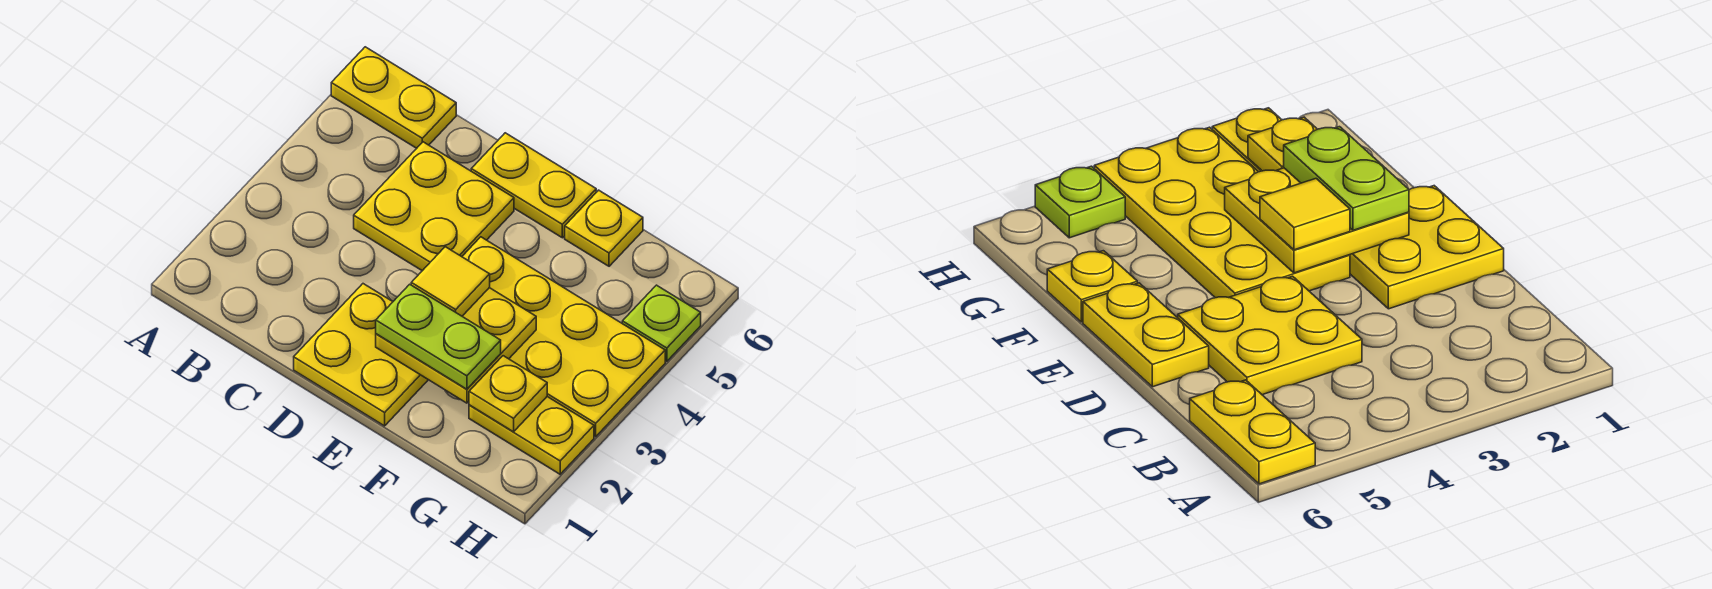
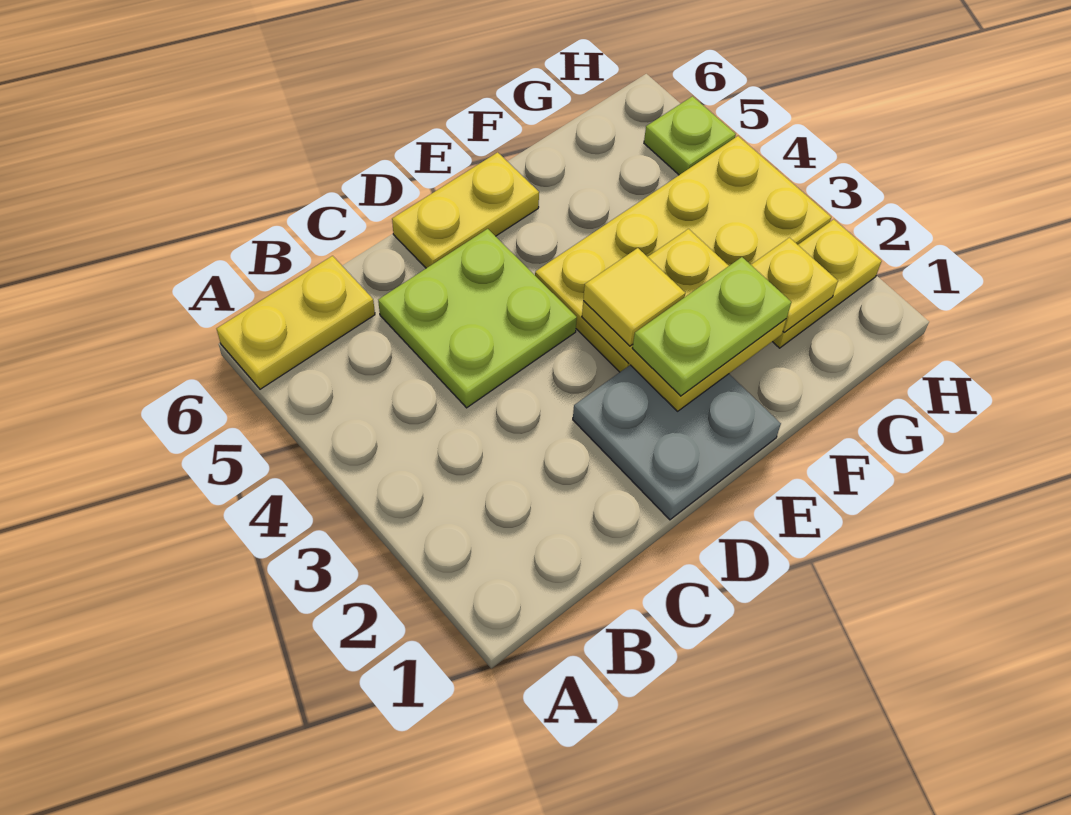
yellow plate C4:D5 level 1 -> lime plate C4:D5 level 1
yellow plate D1:E2 level 1 -> grey plate D1:E2 level 1
yellow plate F6 level 1 -> none

